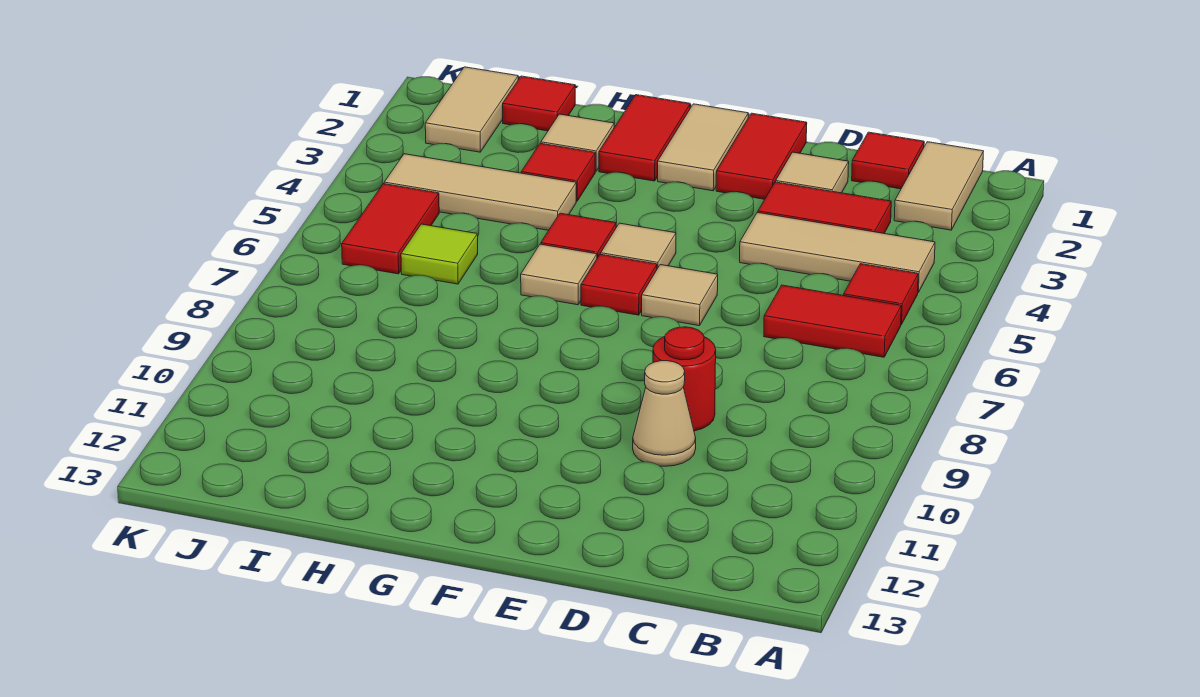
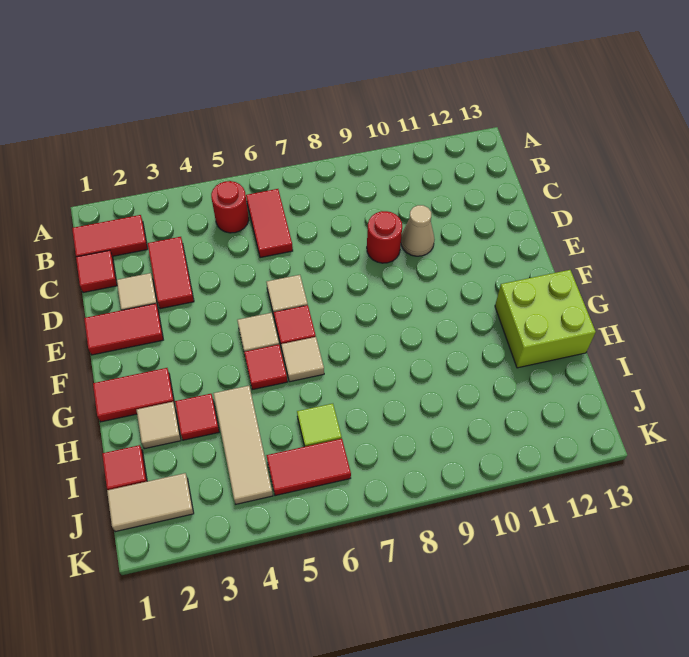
tan tile B1:B2 level 1 -> red tile B1:B2 level 1
tan tile B4:D4 level 1 -> none
red tile B5 level 1 -> red round brick B5 level 1
tan tile F1:F2 level 1 -> none
none -> lime brick G12:H13 level 1

